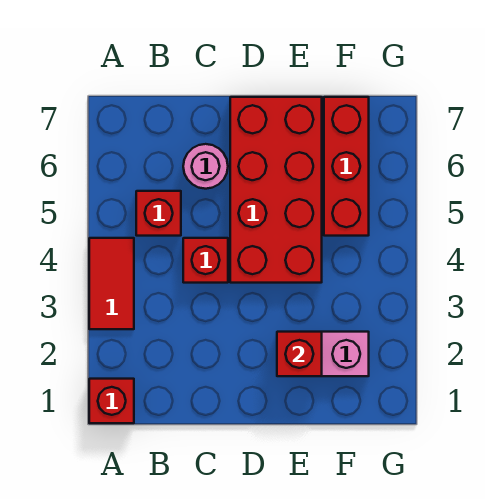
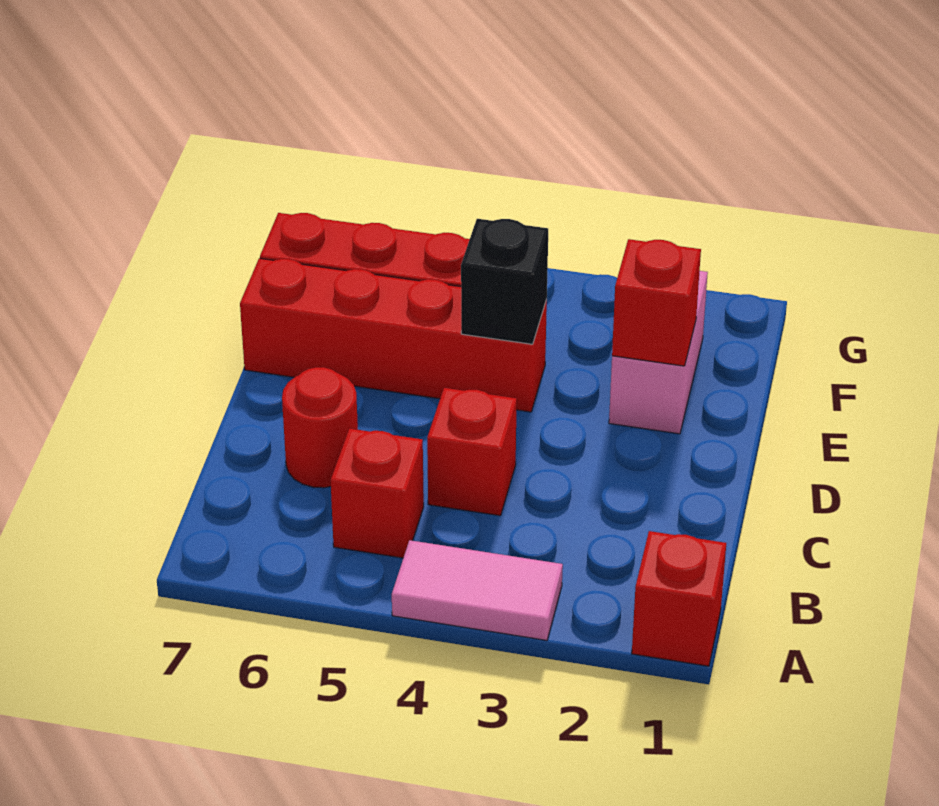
red tile A3:A4 level 1 -> pink tile A3:A4 level 1
pink round brick C6 level 1 -> red round brick C6 level 1
red brick D4:E7 level 1 -> red brick E4:E7 level 1
none -> black brick E4 level 2

